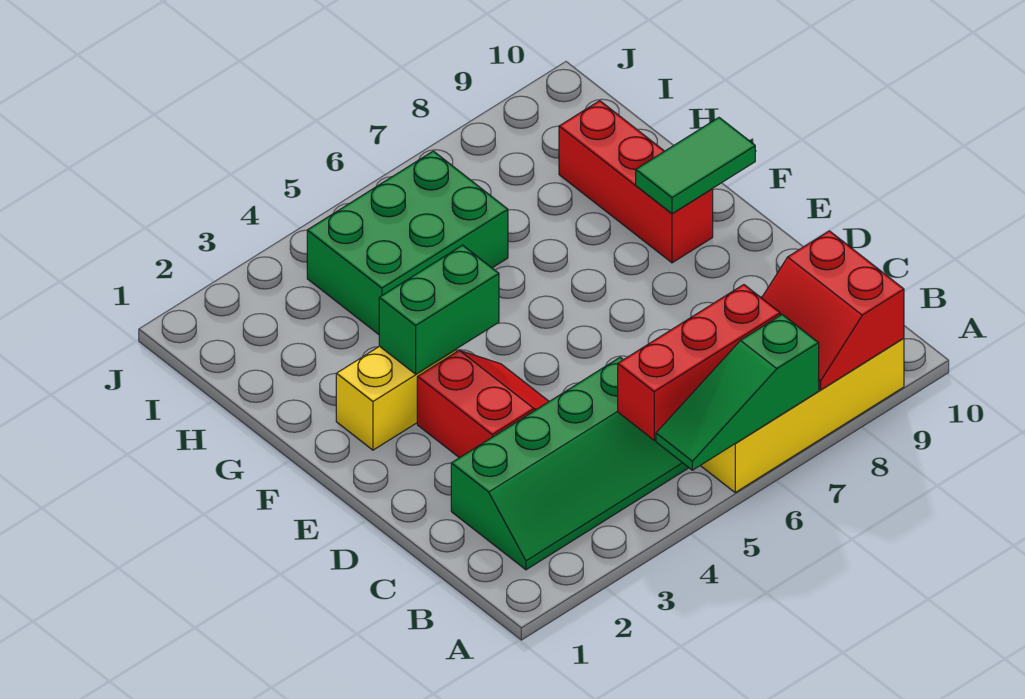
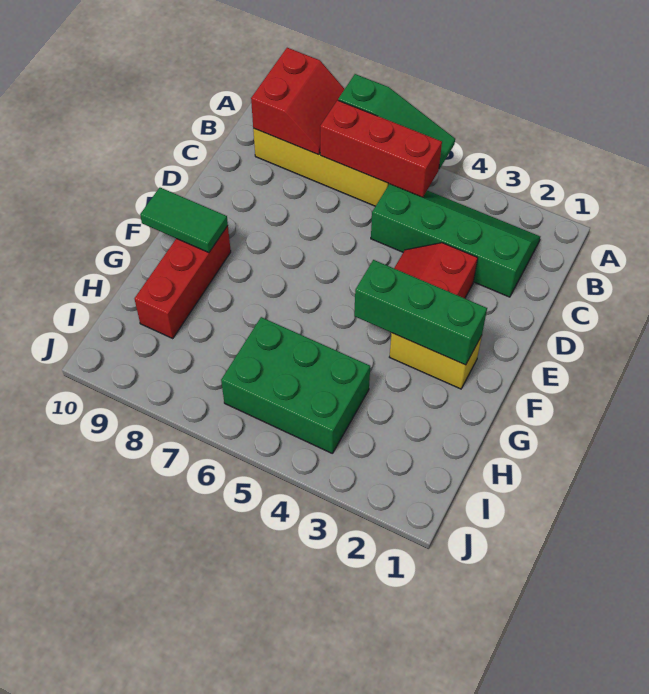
green brick F3:F4 level 2 -> green brick F2:F4 level 2

